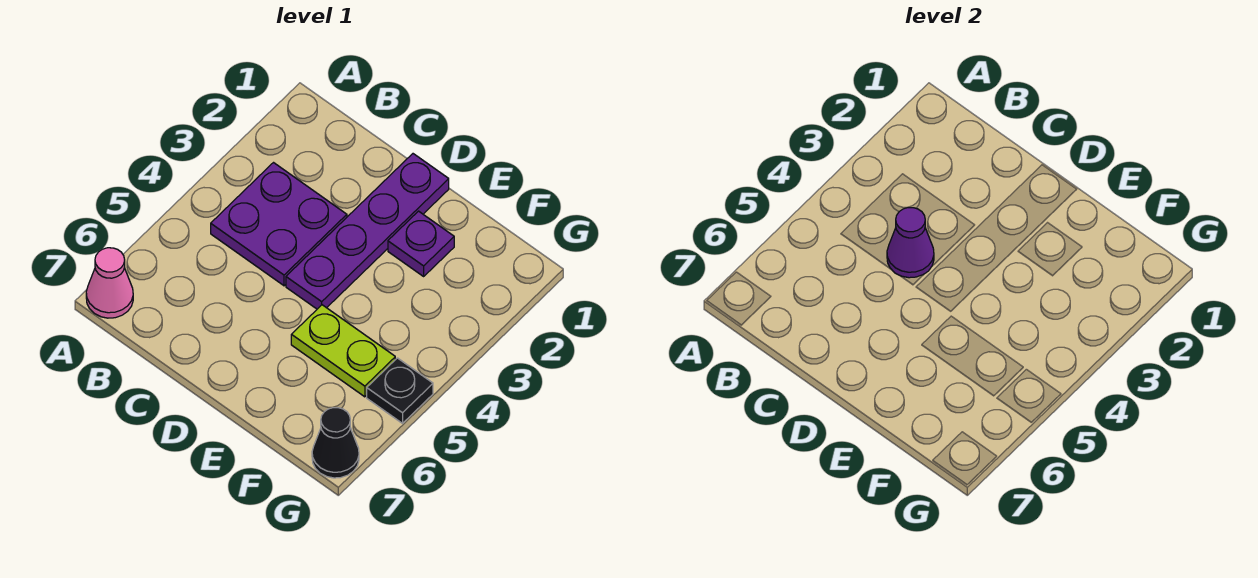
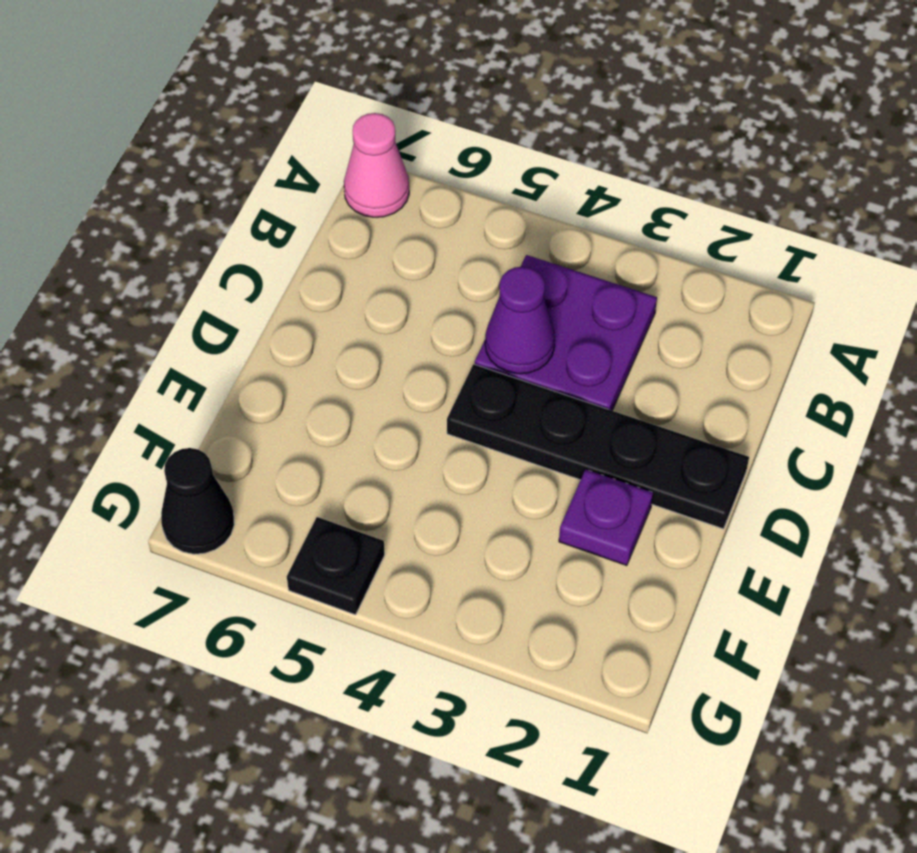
purple plate D1:D4 level 1 -> black plate D1:D4 level 1
lime plate E5:F5 level 1 -> none

